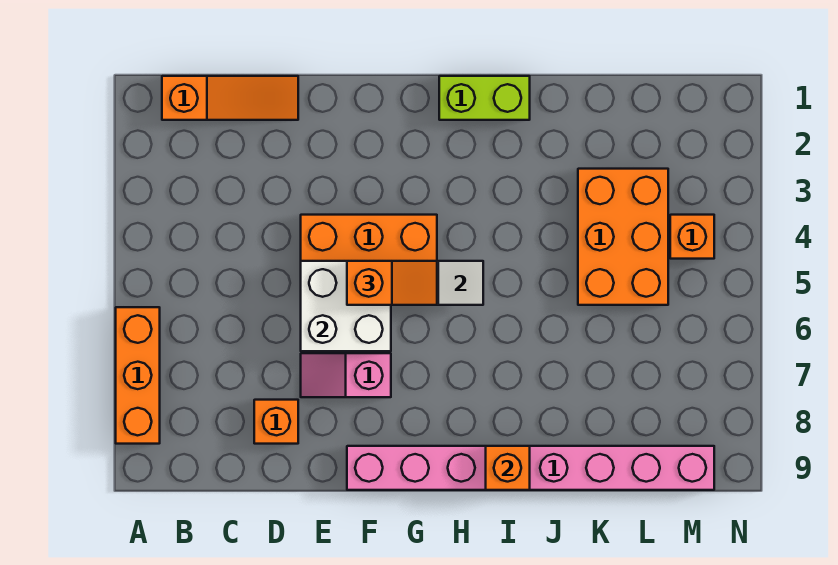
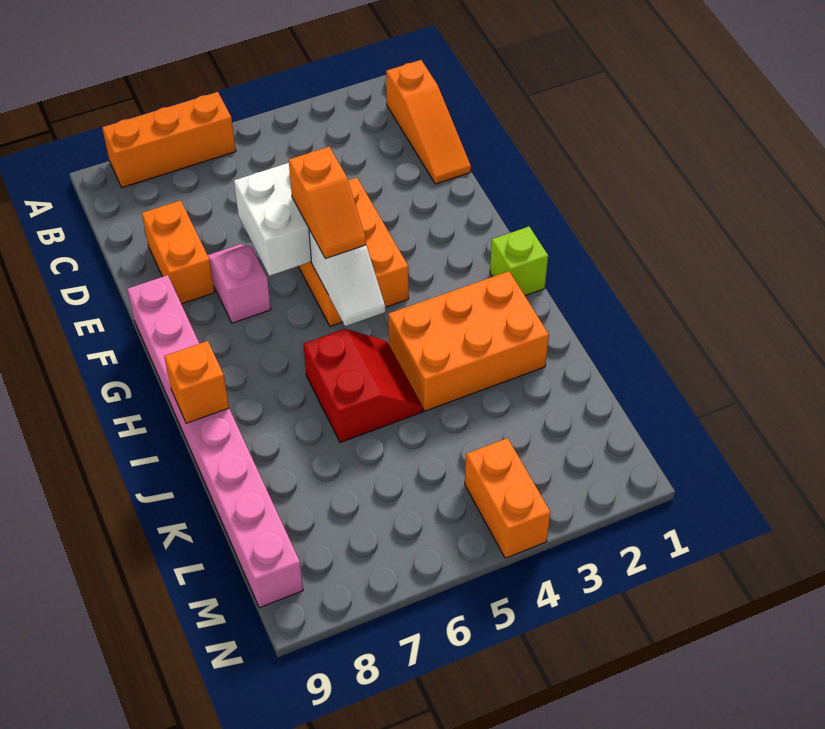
orange brick D8 level 1 -> orange brick D8:E8 level 1
lime brick H1:I1 level 1 -> lime brick H1 level 1
none -> red slope I5:J6 level 1 top 6
orange brick K3:L5 level 1 -> orange brick I2:J4 level 1
orange brick M4 level 1 -> orange brick M4:N4 level 1

